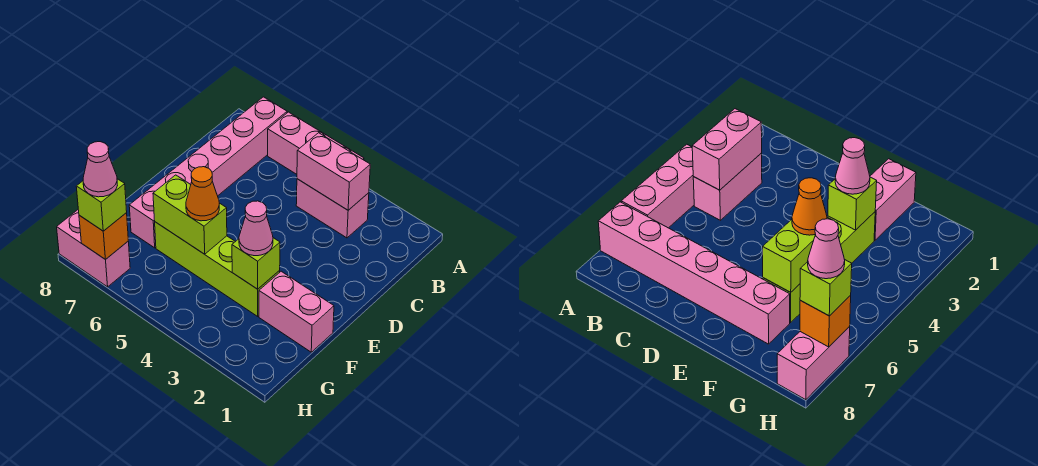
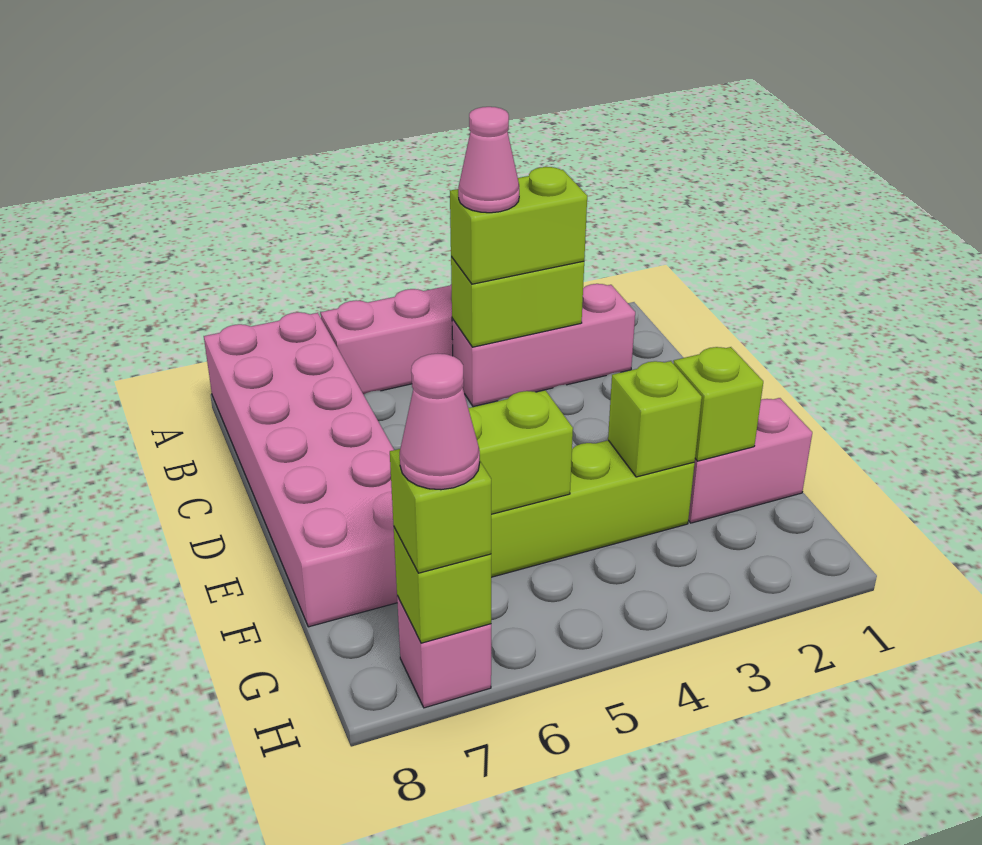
pink brick A7:F7 level 1 -> pink brick A7:F8 level 1
pink brick B3:B4 level 1 -> pink brick B2:B4 level 1
pink brick B3:B4 level 2 -> lime brick B3:B4 level 2
none -> lime brick B3:B4 level 3
none -> lime brick F2 level 2
pink cone F3 level 3 -> pink cone B4 level 4
orange cone F5 level 3 -> none
pink brick H7:H8 level 1 -> pink brick H7 level 1
orange brick H7 level 2 -> lime brick H7 level 2

